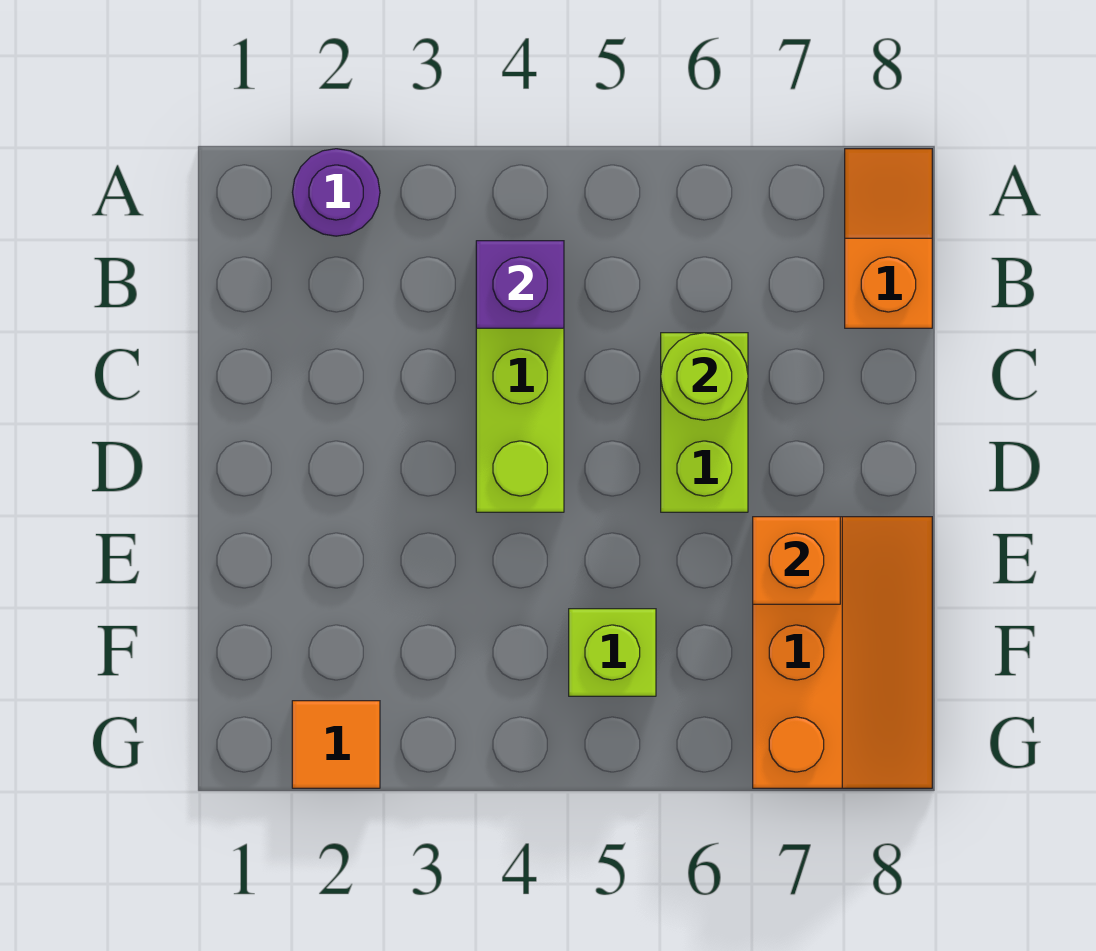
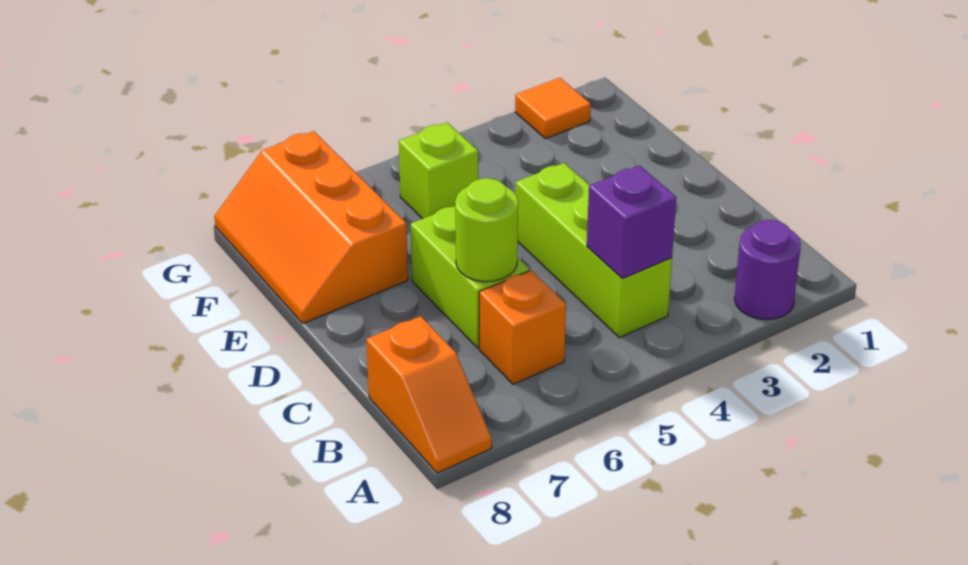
orange brick E7 level 2 -> orange brick B6 level 1

